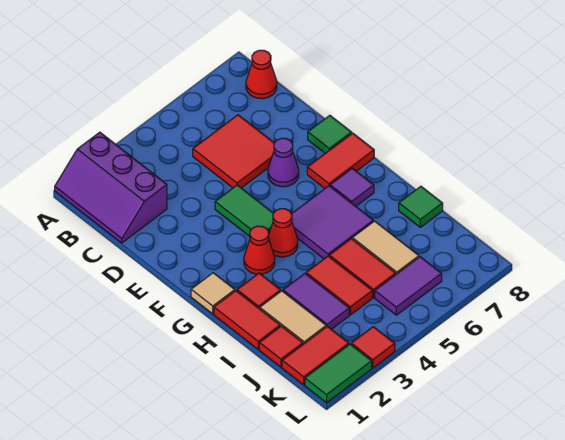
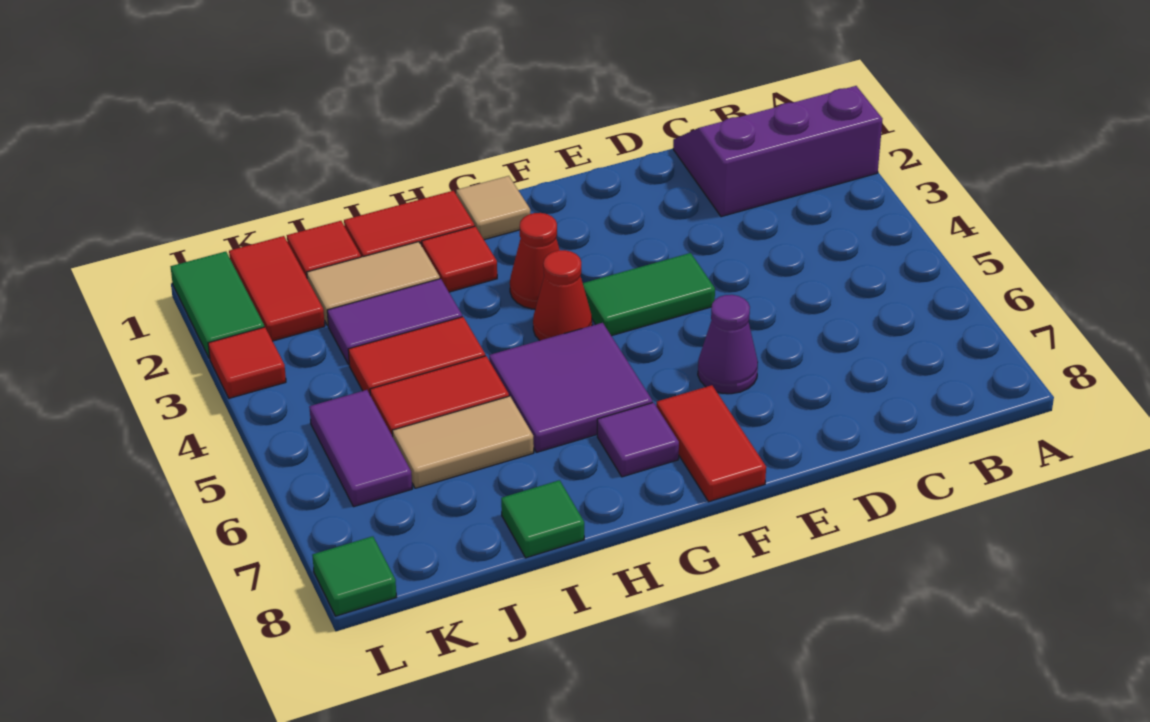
red cone B8 level 1 -> none
red tile C5:D6 level 1 -> none
green tile E8 level 1 -> green tile L8 level 1

